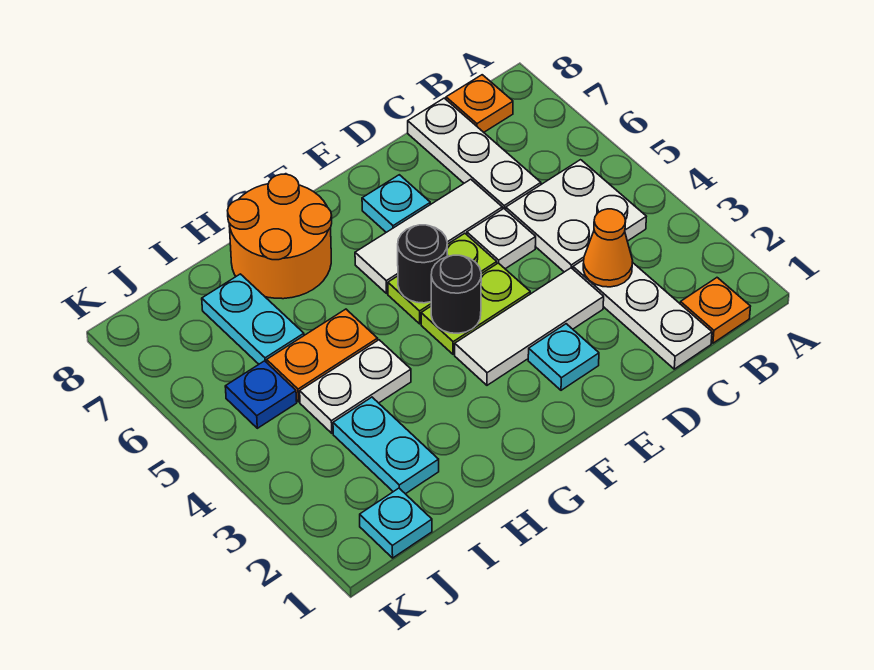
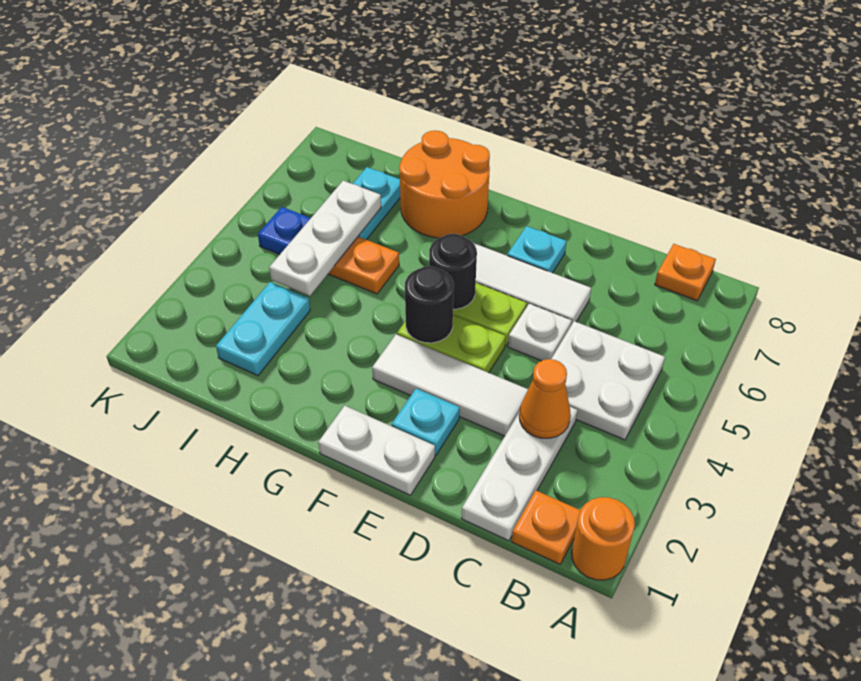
none -> orange round brick A1 level 1
white plate C6:C8 level 1 -> white plate I4:I6 level 2
white plate H4:I4 level 1 -> white plate E1:F1 level 1
cyan plate J1 level 1 -> none

